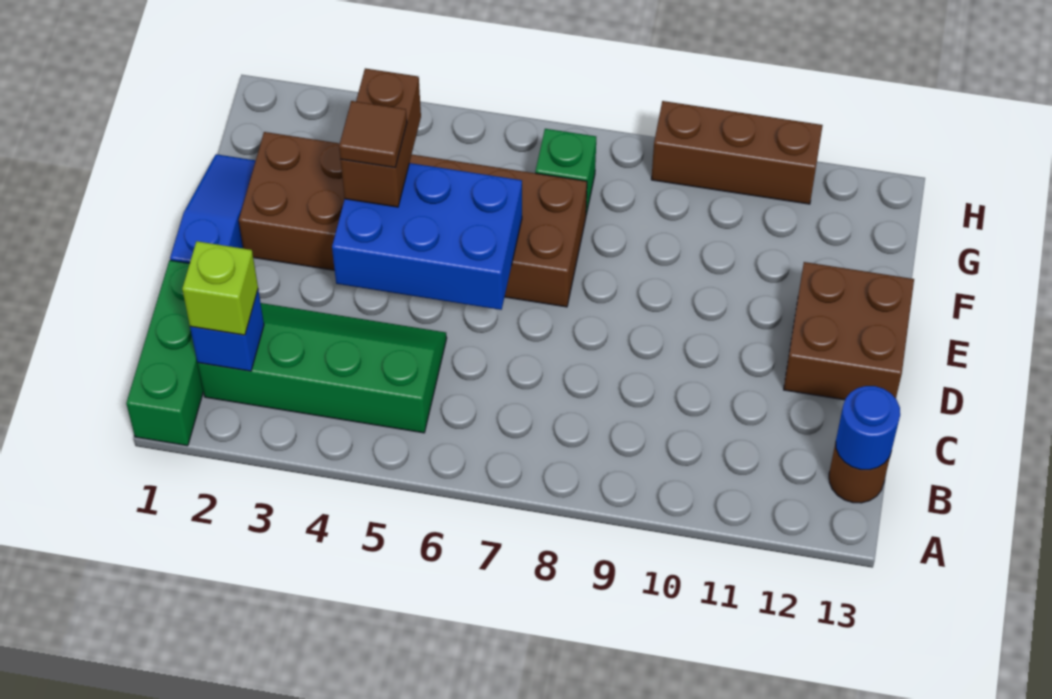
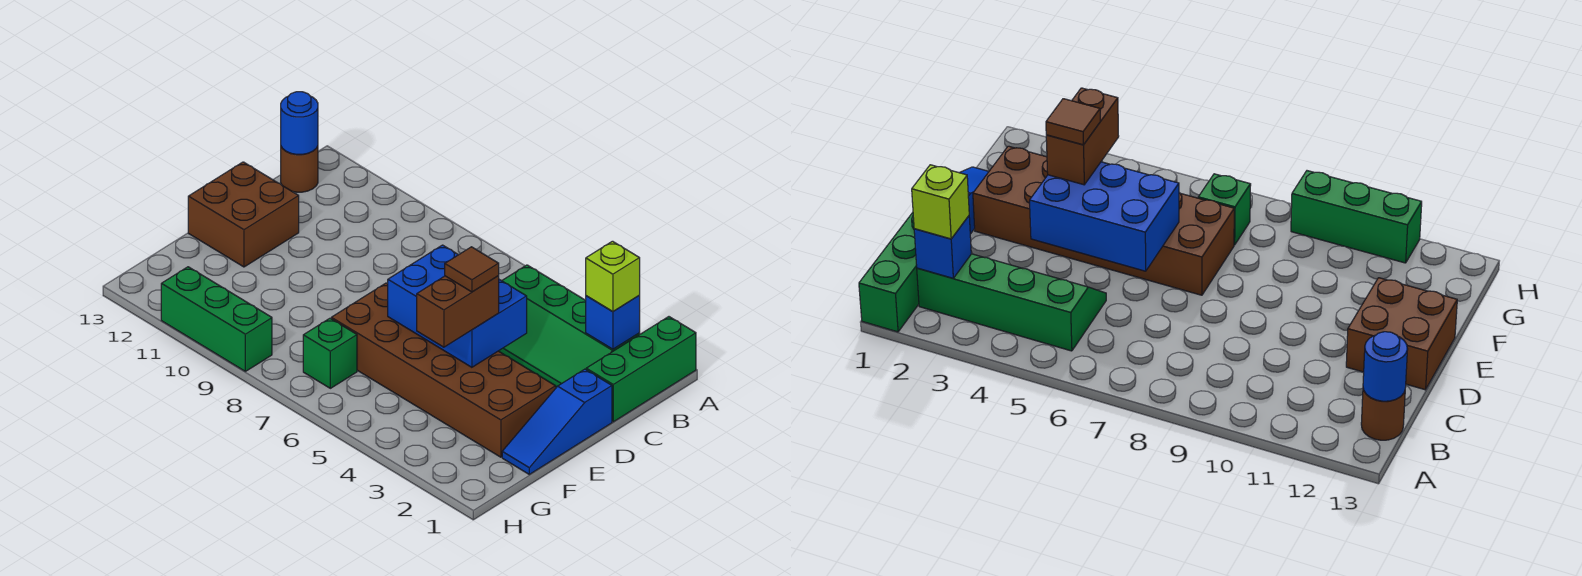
brown brick H9:H11 level 1 -> green brick H9:H11 level 1

